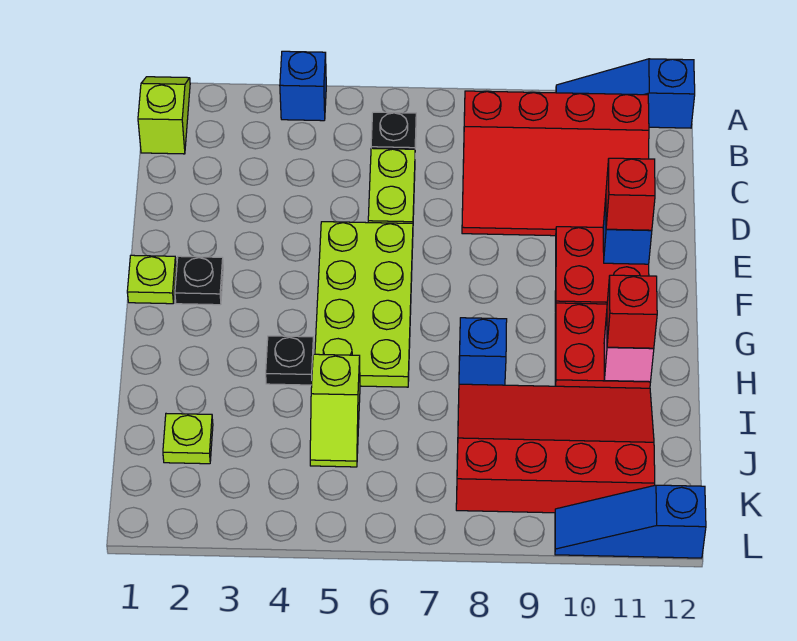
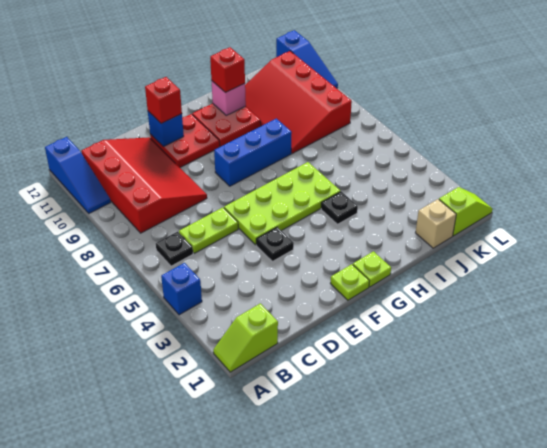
black plate F2 level 1 -> black plate E4 level 1
blue brick H8 level 1 -> blue brick F8:H8 level 1
lime slope I5:J5 level 1 top I -> lime slope K1:L1 level 1 top K
none -> tan brick J1 level 1
lime plate J2 level 1 -> lime plate G1 level 1

